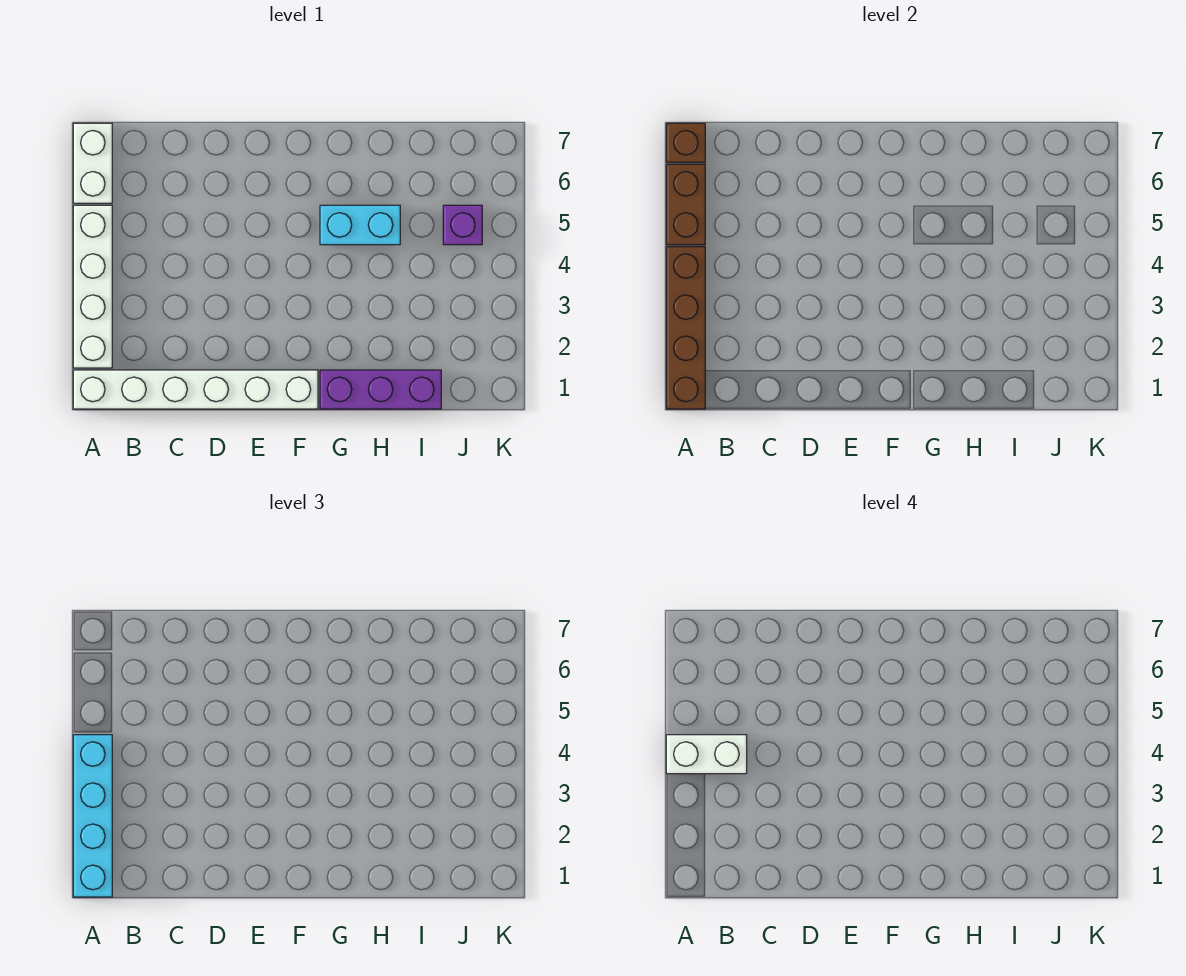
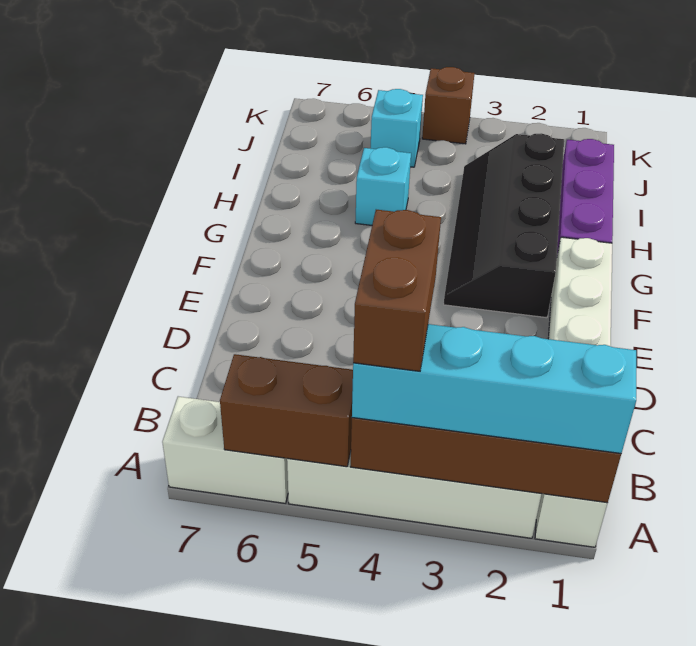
white brick A4:B4 level 4 -> brown brick A4:B4 level 4
brown brick A7 level 2 -> brown brick K4 level 1
none -> black slope F2:I3 level 1 top 2
cyan brick G5:H5 level 1 -> cyan brick H5 level 1
purple brick J5 level 1 -> cyan brick J5 level 1

